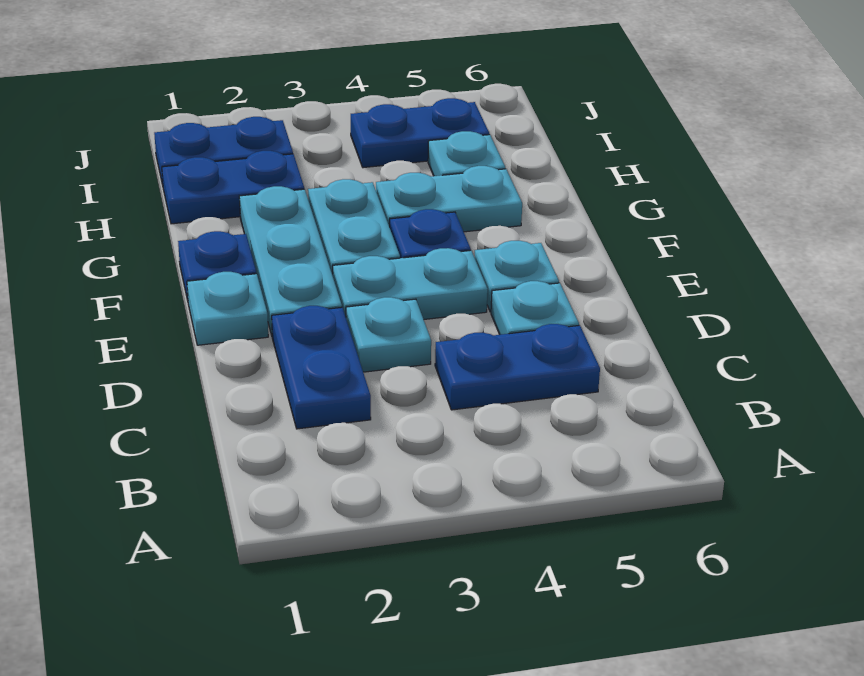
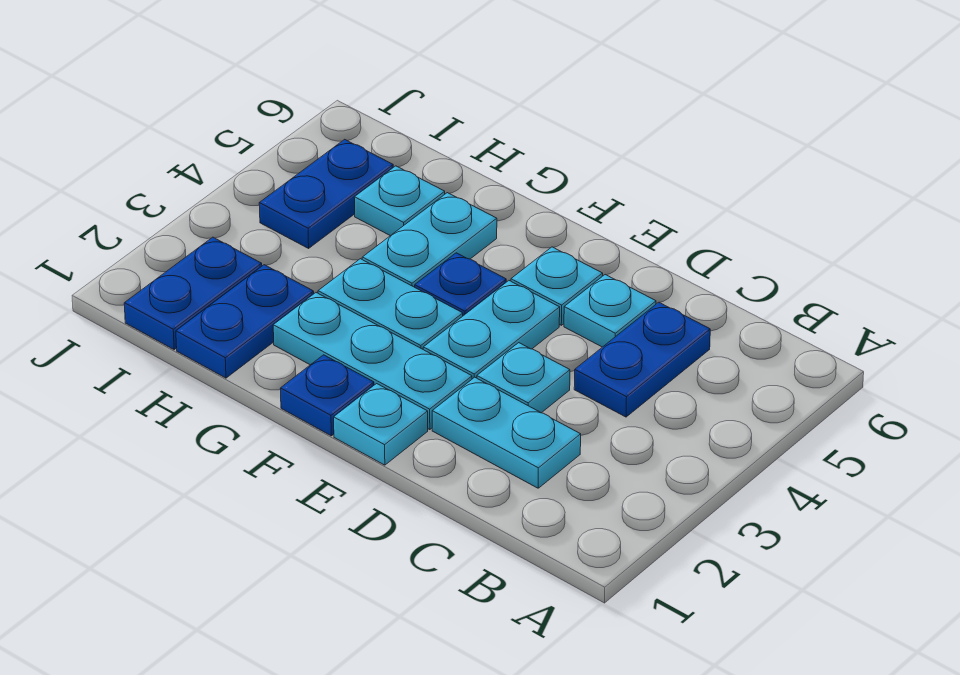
blue plate C2:D2 level 1 -> cyan plate C2:D2 level 1

